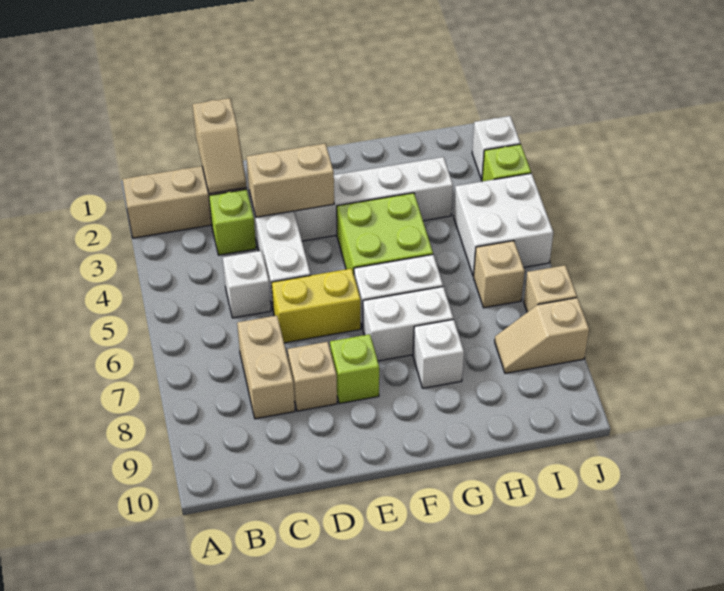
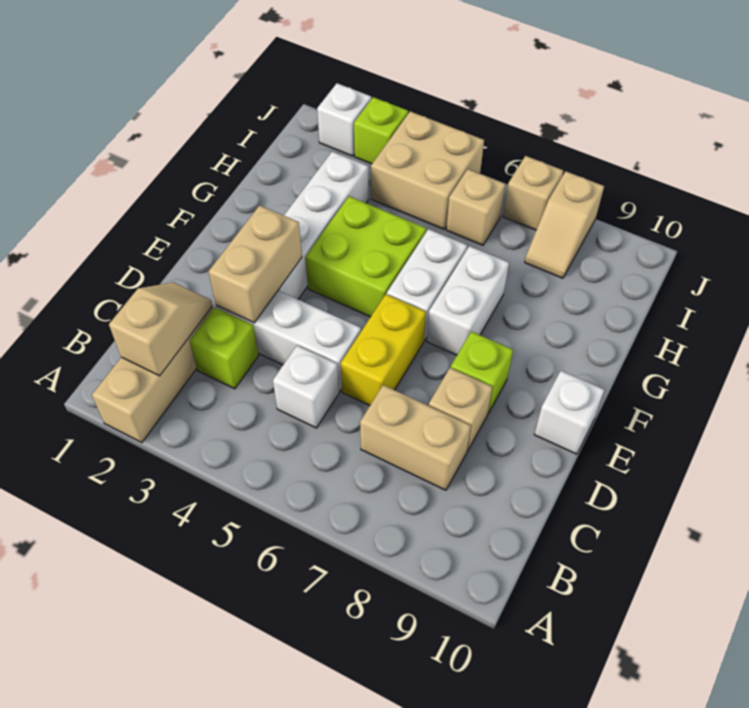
tan slope C1:C2 level 2 top 1 -> tan slope B2:C2 level 2 top B
white brick G8 level 1 -> white brick E10 level 1
white brick I4:J5 level 1 -> tan brick I4:J5 level 1

